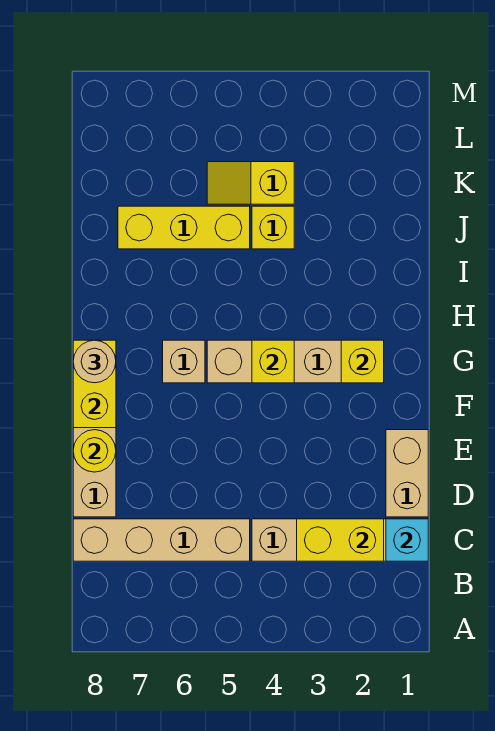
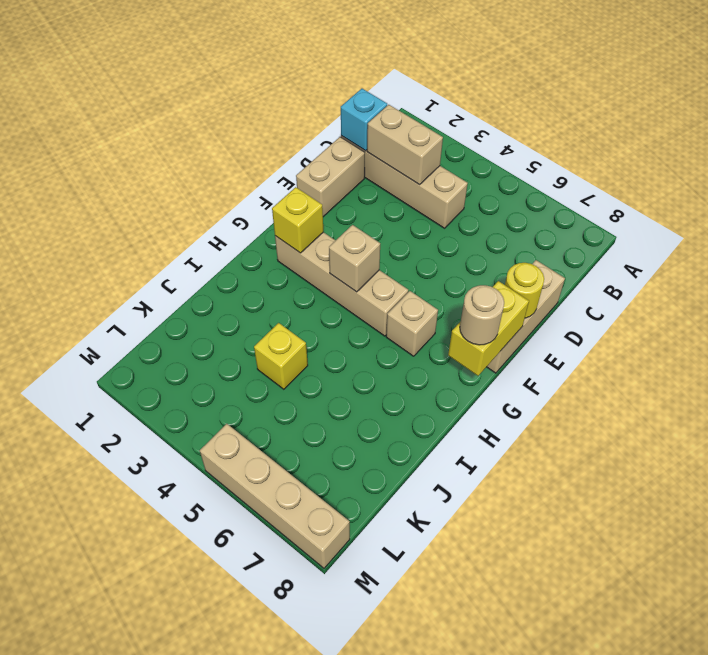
yellow brick C2:C3 level 2 -> tan brick C2:C3 level 2
tan brick C5:C8 level 1 -> tan brick M5:M8 level 1
yellow brick G4 level 2 -> tan brick G4 level 2
yellow brick J5:J7 level 1 -> none
yellow slope K4:K5 level 1 top 4 -> none

